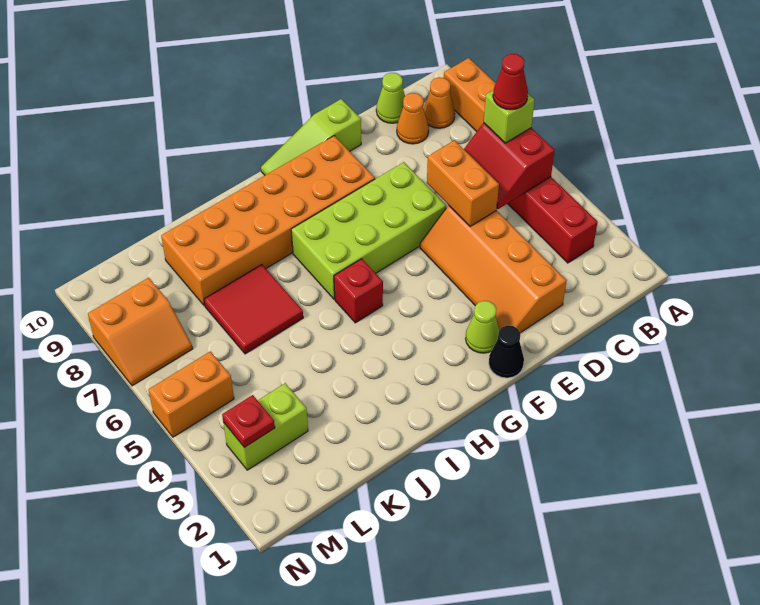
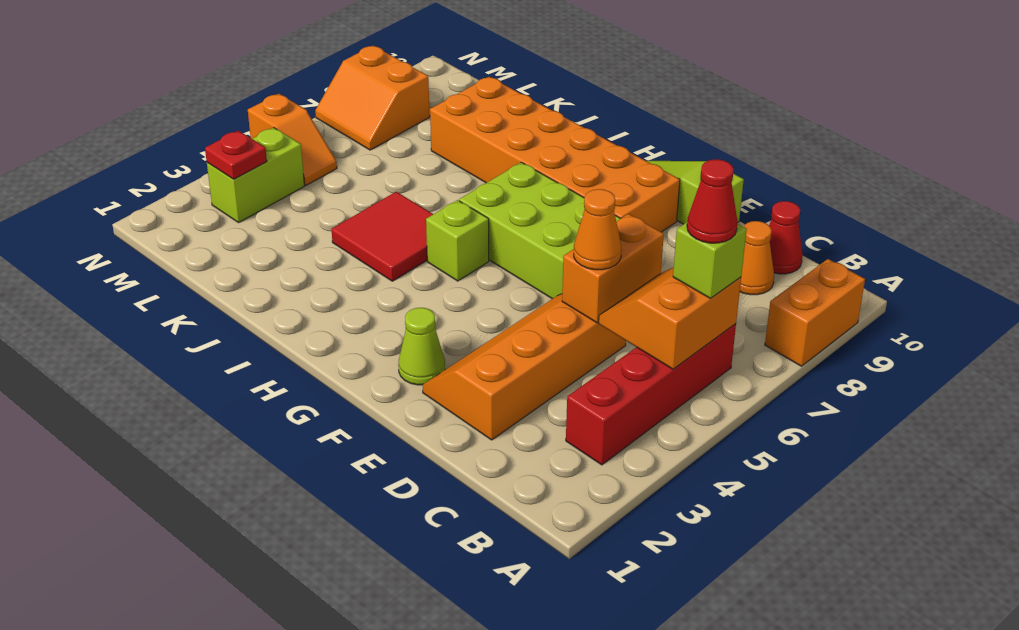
red slope B5:C6 level 2 top B -> orange slope B5:C6 level 2 top B
orange cone B9 level 1 -> orange cone D5 level 3
lime cone C10 level 1 -> red cone C10 level 1
black cone F1 level 1 -> none
red brick H5 level 1 -> lime brick H5 level 1
red tile J6:K7 level 1 -> red tile I4:J5 level 1
lime brick L3:M3 level 1 -> lime brick M3:M4 level 1
orange brick M5:N5 level 1 -> orange slope M5:N5 level 1 top N

